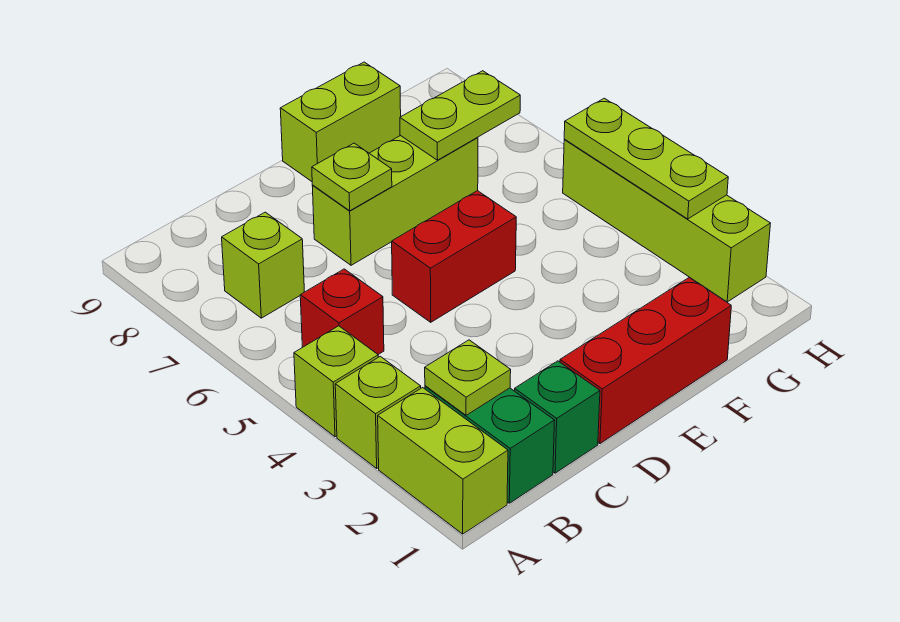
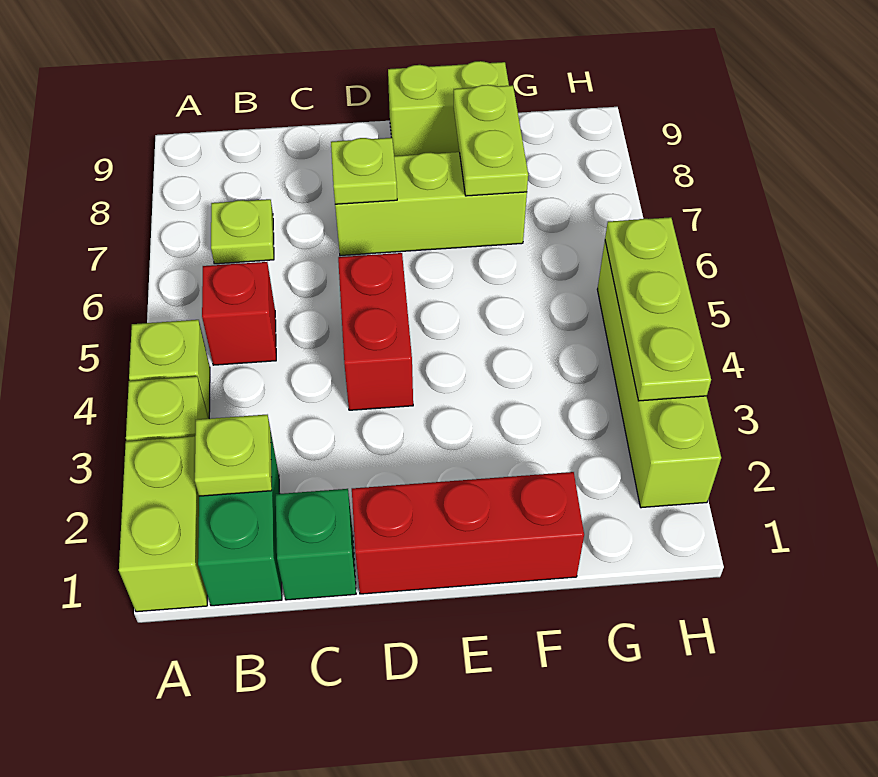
lime brick B7 level 1 -> lime plate B7 level 1
red brick D5:E5 level 1 -> red brick D4:D5 level 1
lime plate F7:G7 level 2 -> lime plate F7:F8 level 2

